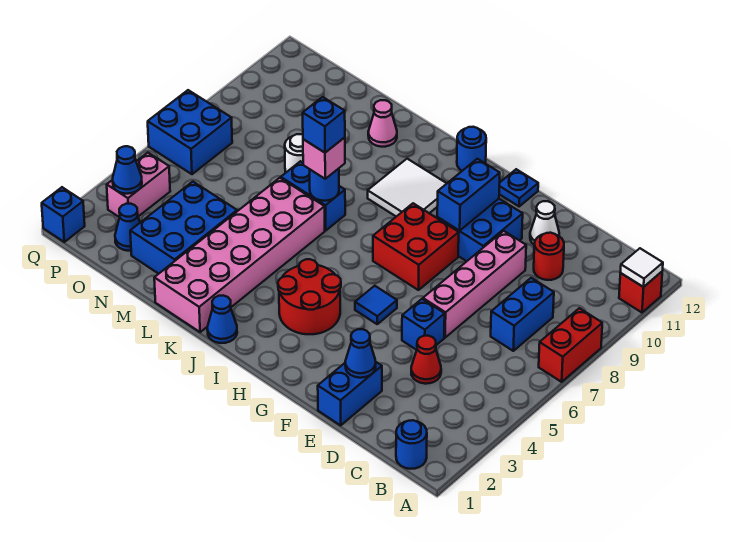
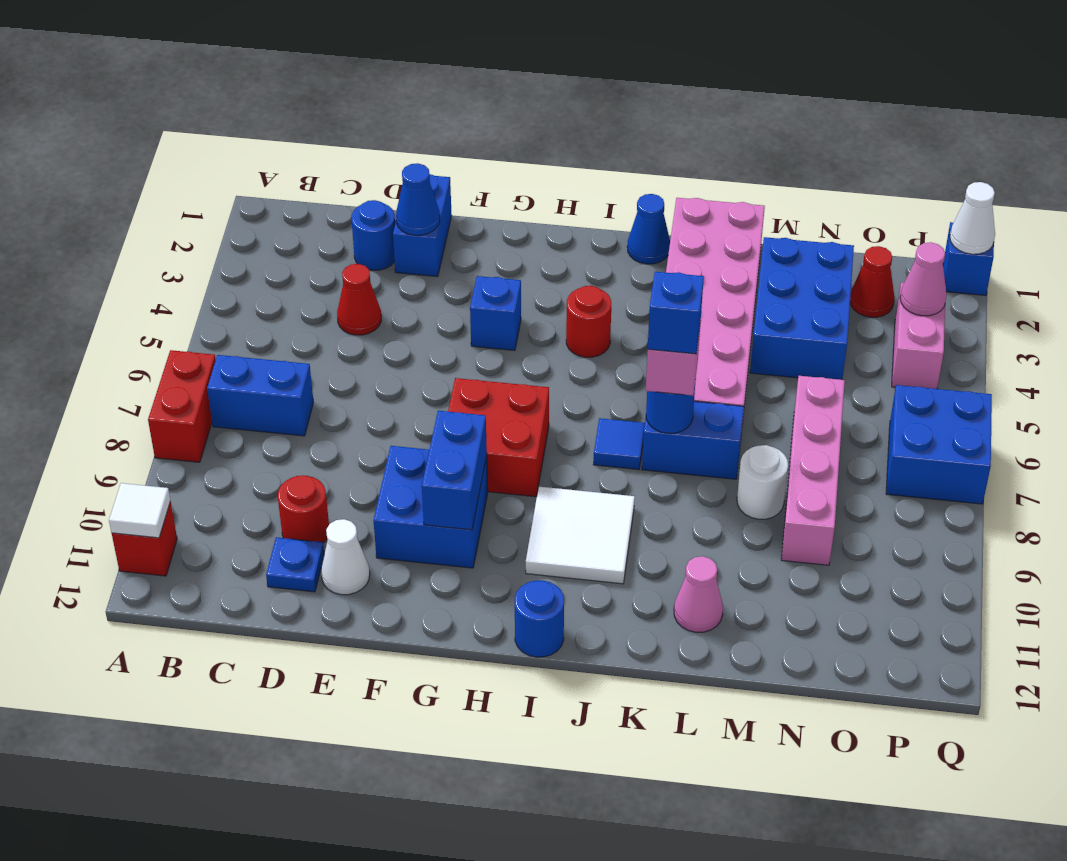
blue round brick B1 level 1 -> blue round brick D2 level 1
blue brick C7:C8 level 1 -> blue brick B7:C7 level 1
blue brick E5 level 1 -> blue brick G4 level 1
pink brick E6:E9 level 1 -> pink brick N6:N9 level 1
blue tile G5 level 1 -> blue tile J7 level 1
blue plate G12 level 1 -> blue plate D11 level 1
red round brick H3:I4 level 1 -> red round brick I4 level 1
blue cone O2 level 1 -> red cone O2 level 1
blue cone P3 level 2 -> pink cone P3 level 2
none -> white cone Q1 level 2

